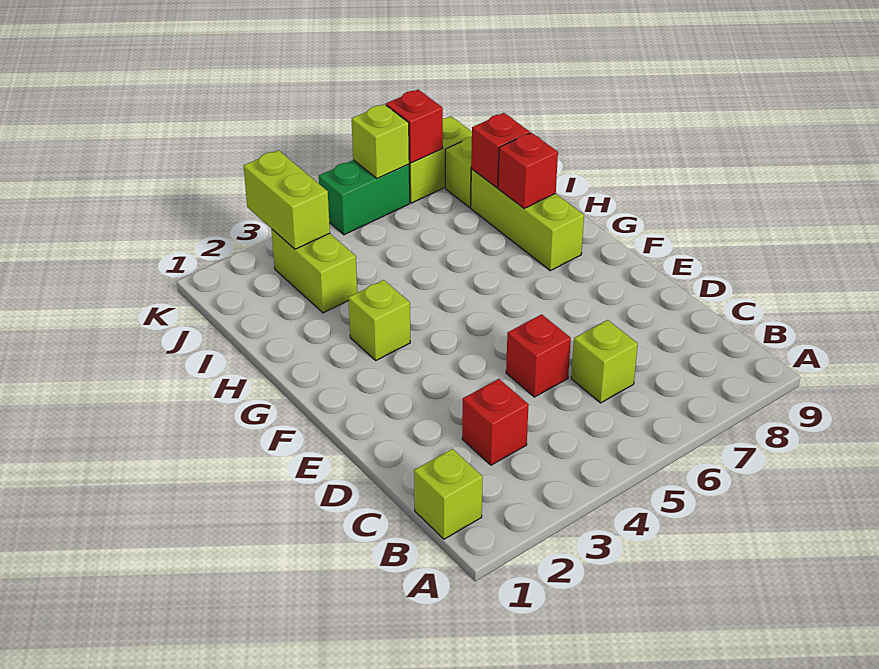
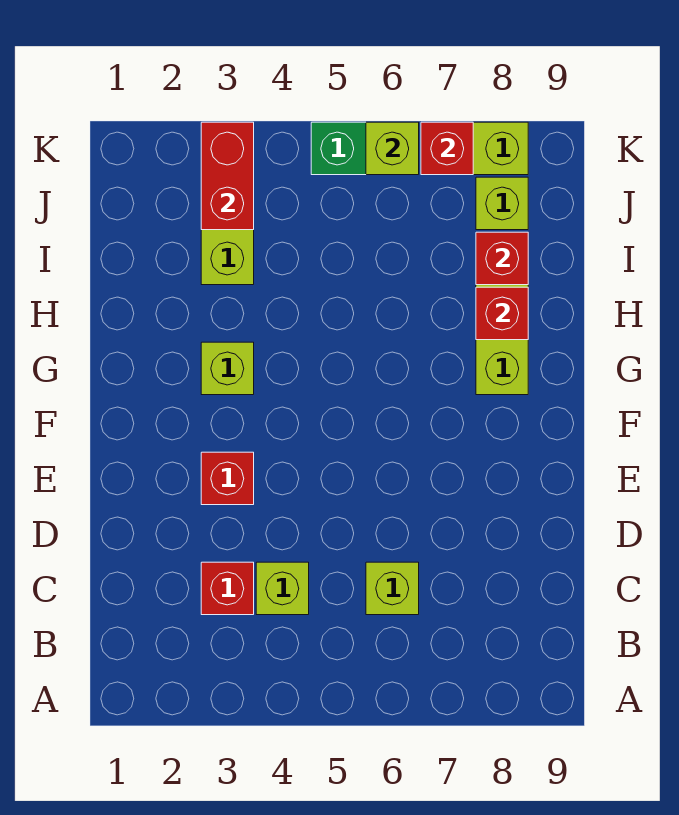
lime brick B1 level 1 -> lime brick C4 level 1
red brick D5 level 1 -> red brick E3 level 1
lime brick J3:K3 level 2 -> red brick J3:K3 level 2

